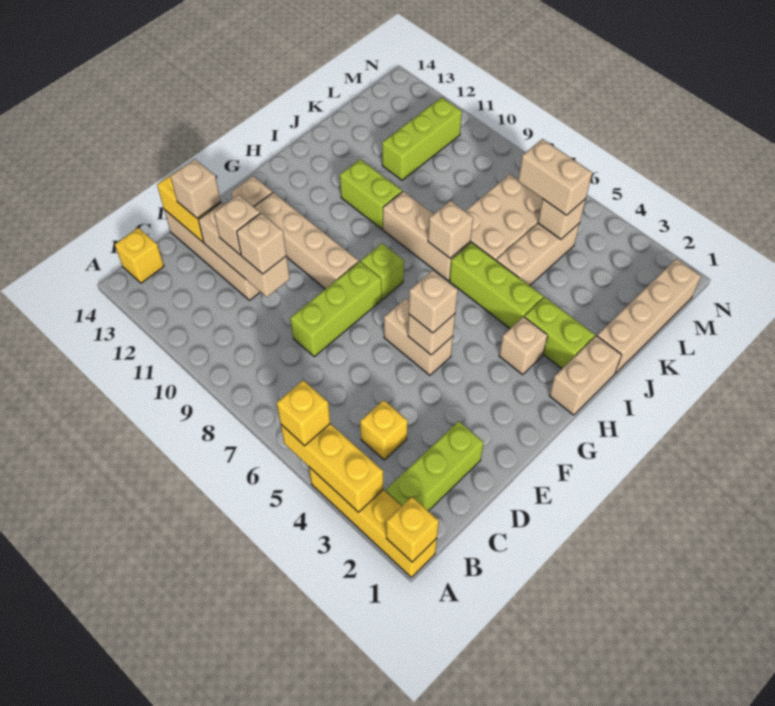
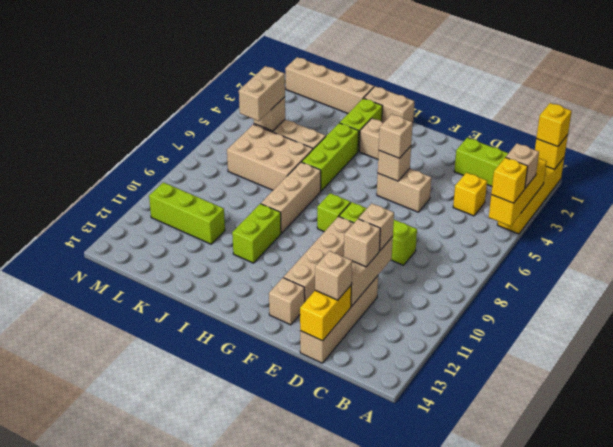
yellow brick B14 level 1 -> yellow brick A1 level 3
tan brick F5:F6 level 1 -> tan brick E5:F5 level 1
tan brick I7 level 2 -> tan brick A4 level 3

